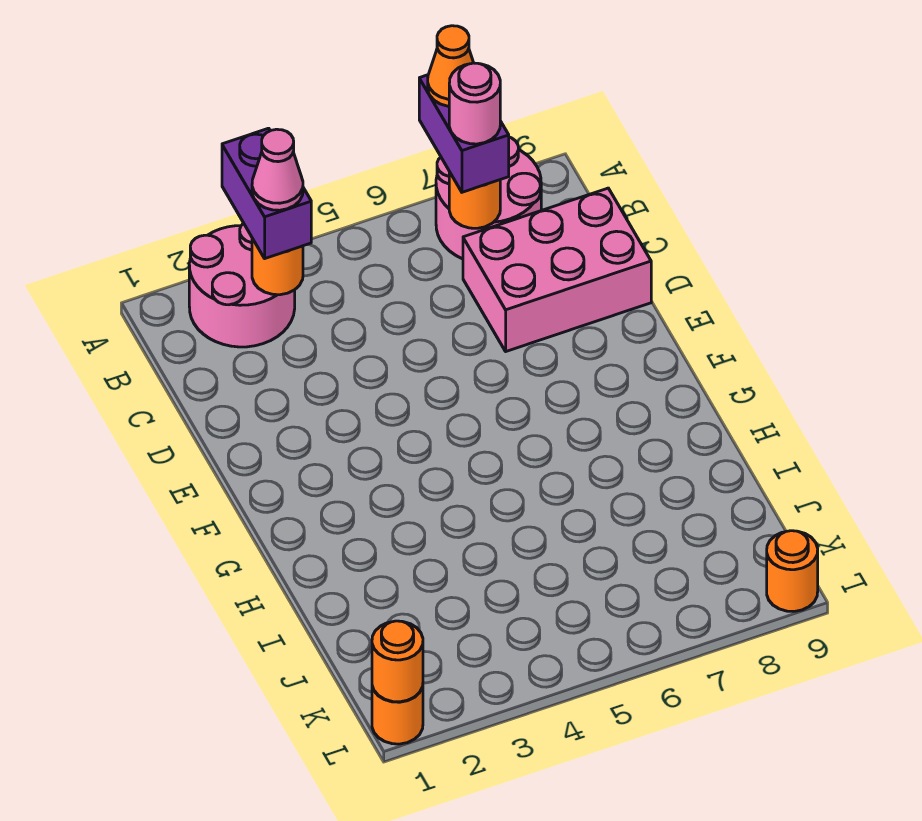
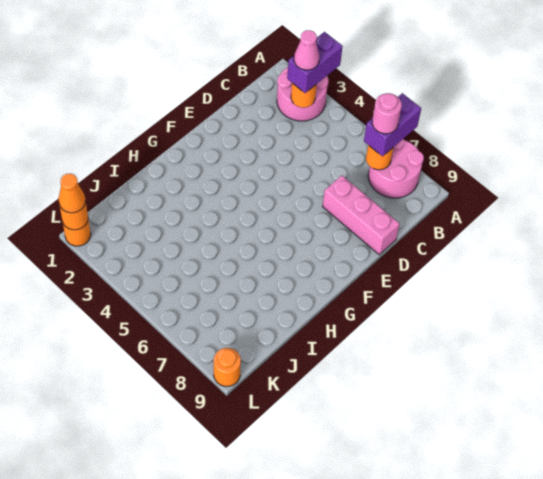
orange cone A7 level 4 -> orange cone L1 level 3
pink brick C7:D9 level 1 -> pink brick D7:D9 level 1

